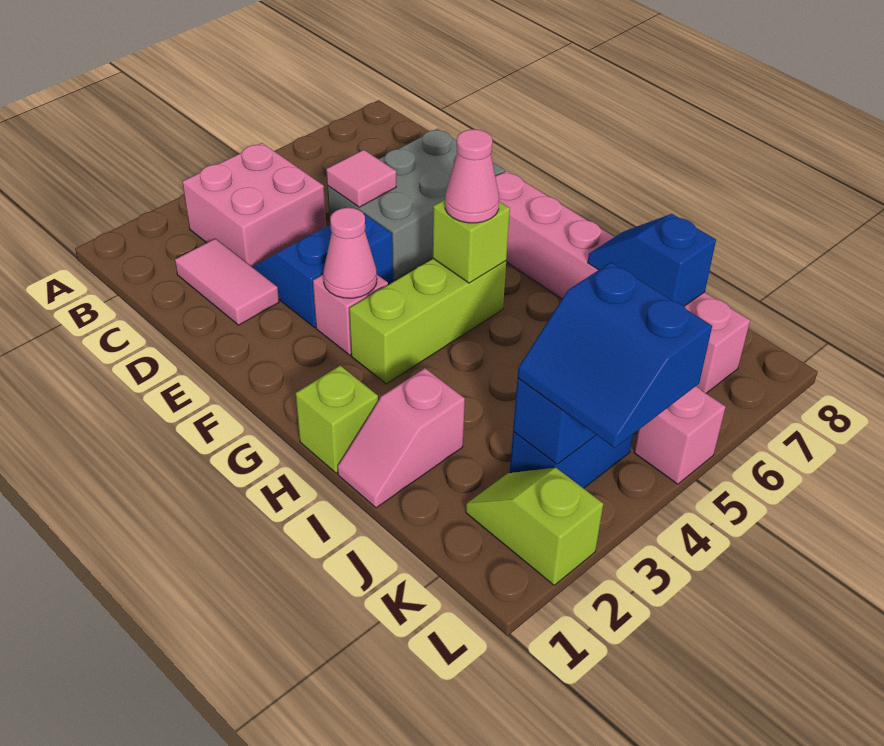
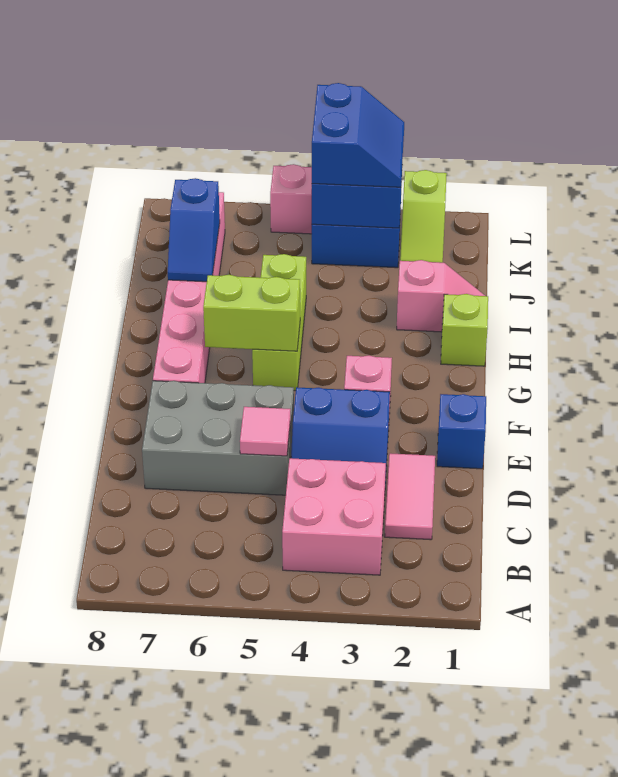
none -> blue brick E1 level 1
pink cone F3 level 2 -> none
lime brick G3:G5 level 1 -> lime brick G5:I5 level 1
lime brick G5 level 2 -> lime brick G5:G6 level 2
pink cone G5 level 3 -> none

